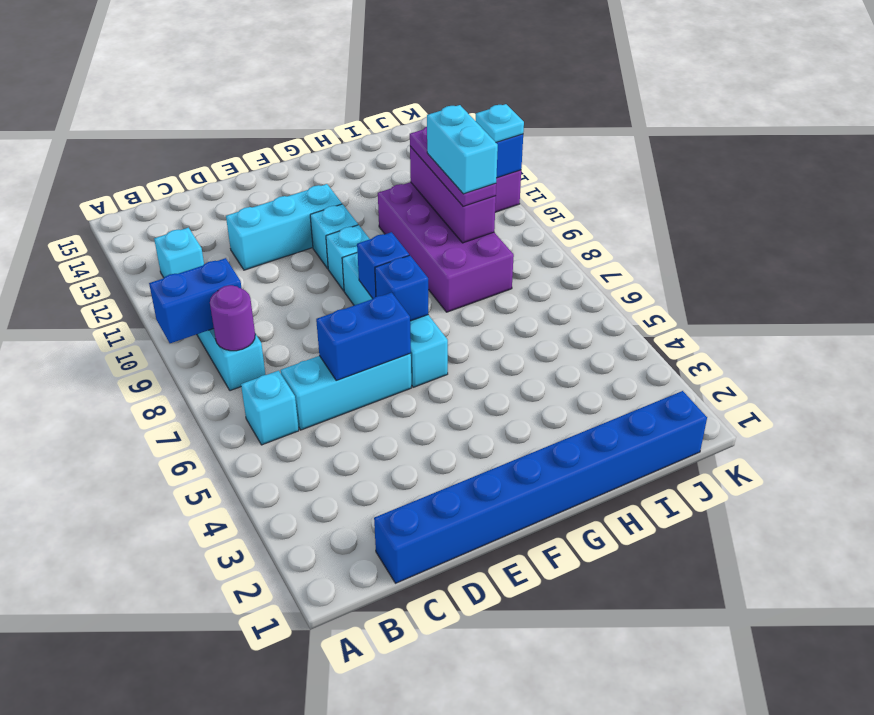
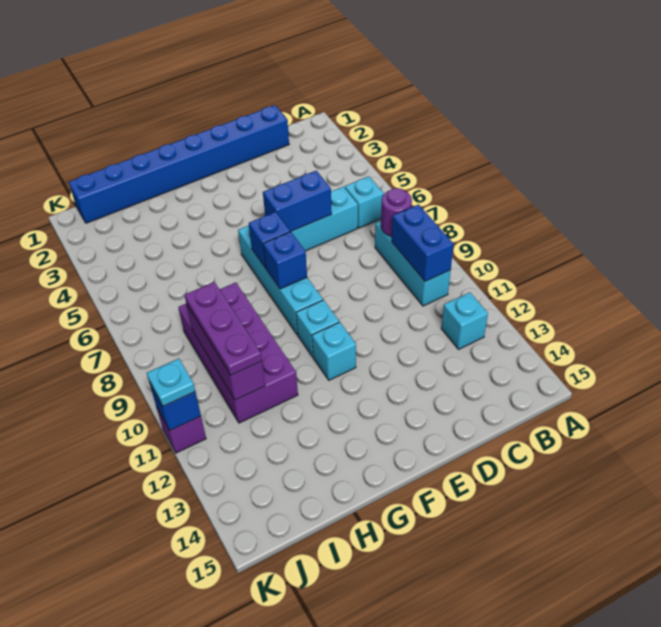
blue brick A9:B9 level 2 -> blue brick B9:B10 level 2
cyan brick D12:F12 level 1 -> none
cyan brick I9:I10 level 4 -> none

